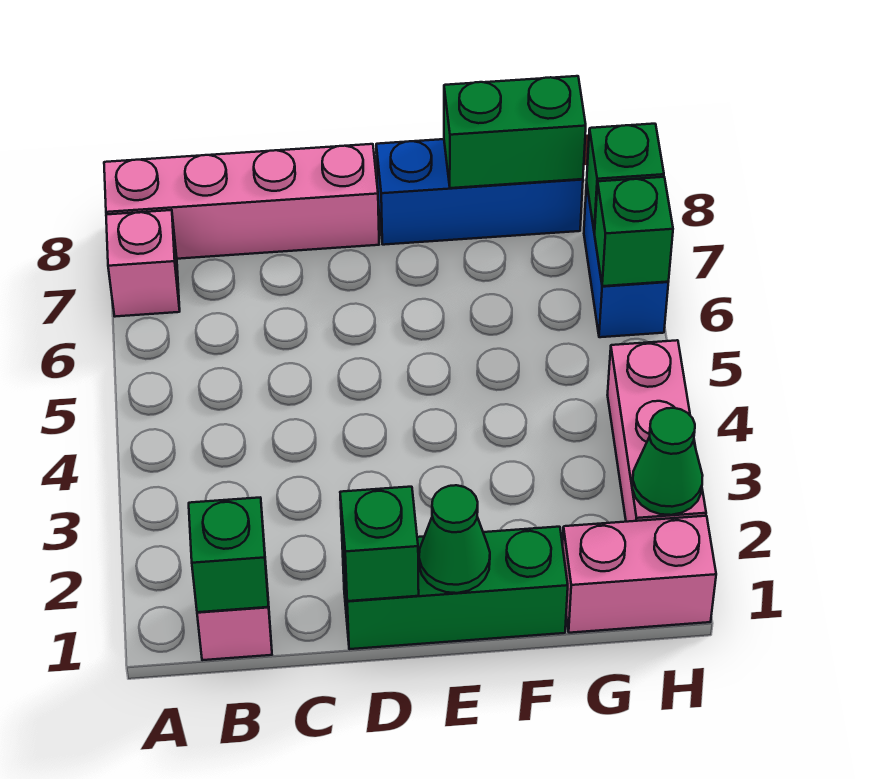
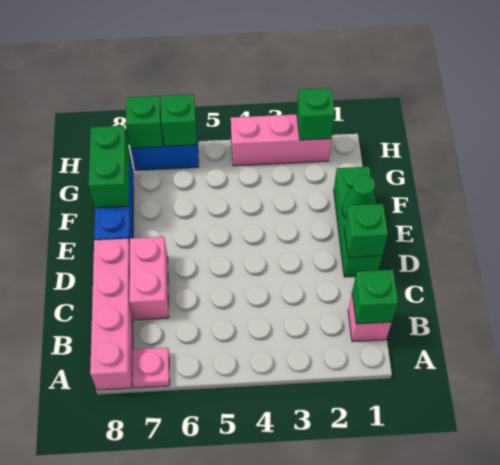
pink brick A7 level 1 -> pink plate A7 level 1
pink brick G1:H1 level 1 -> pink brick C7:D7 level 1
green cone H2 level 2 -> green brick H2 level 2

